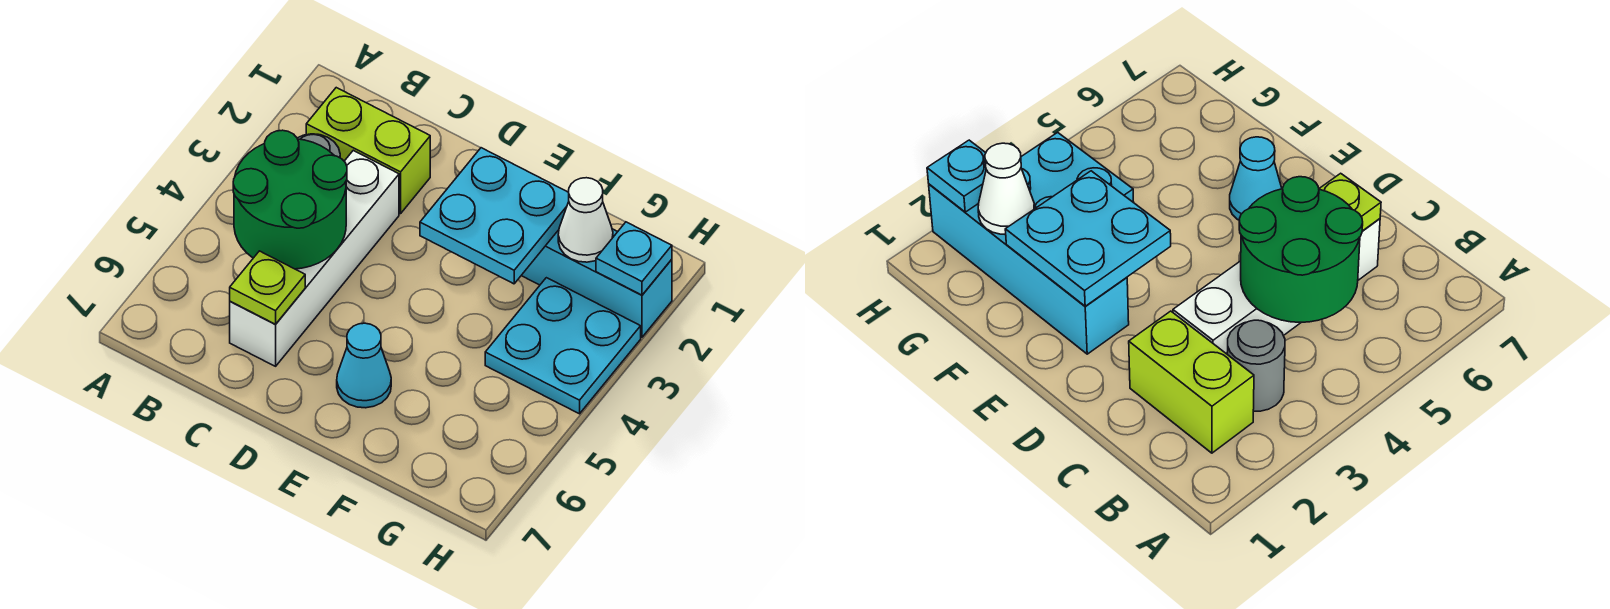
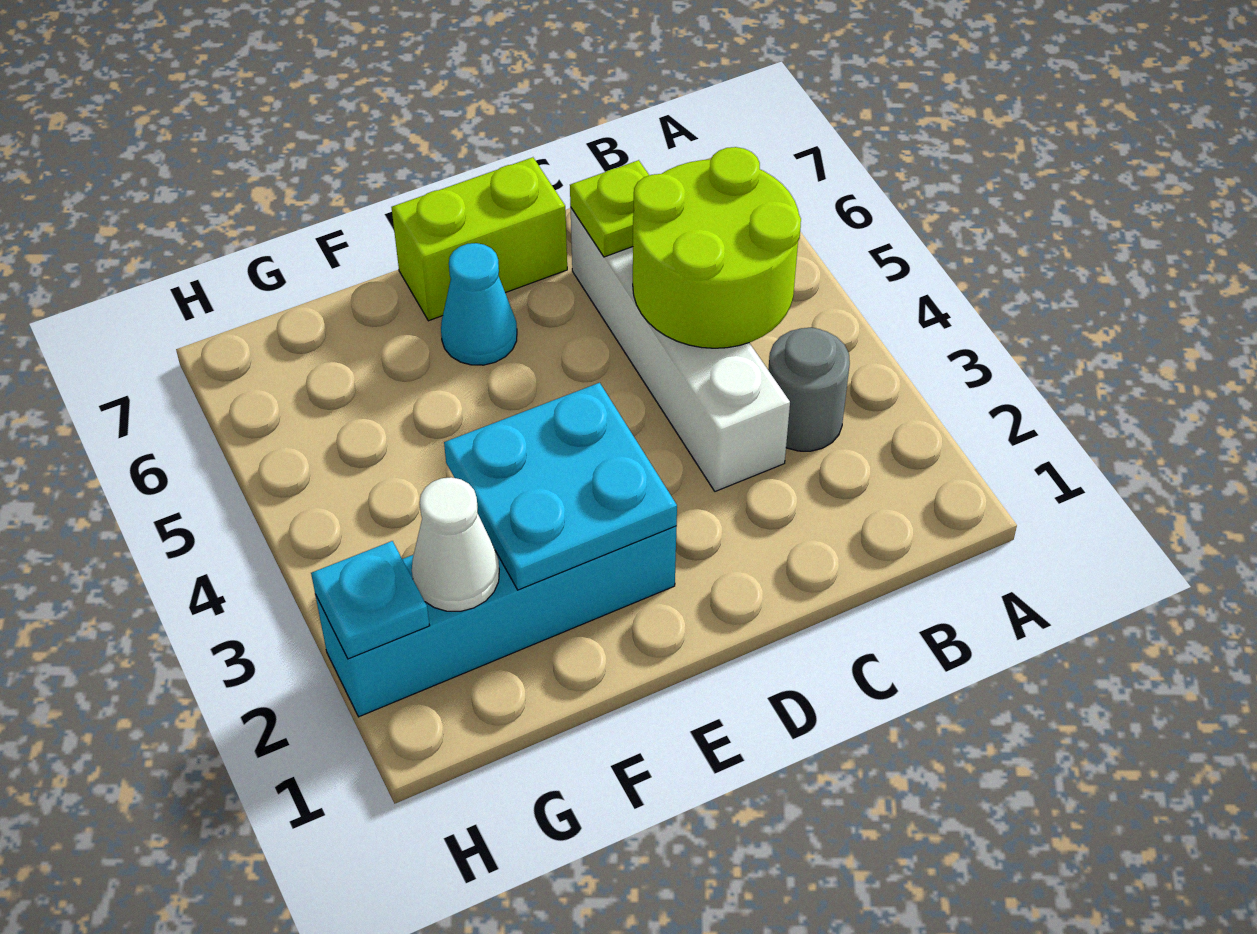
lime brick B2:C2 level 1 -> lime brick D7:E7 level 1
green round brick B4:C5 level 2 -> lime round brick B4:C5 level 2
cyan plate G3:H4 level 1 -> none

